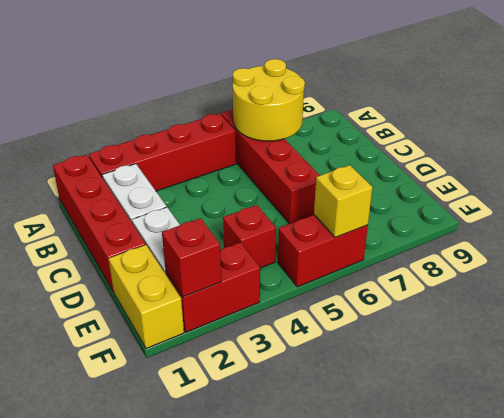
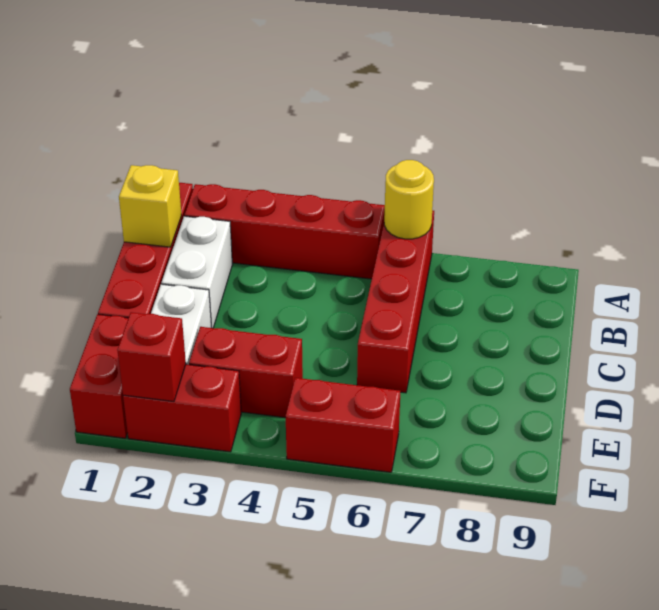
yellow round brick A6:B7 level 2 -> yellow round brick A6 level 2
yellow brick E1:F1 level 1 -> red brick E1:F1 level 1
red brick E4 level 1 -> red brick E3:E4 level 1
yellow brick F6 level 2 -> yellow brick B1 level 2

